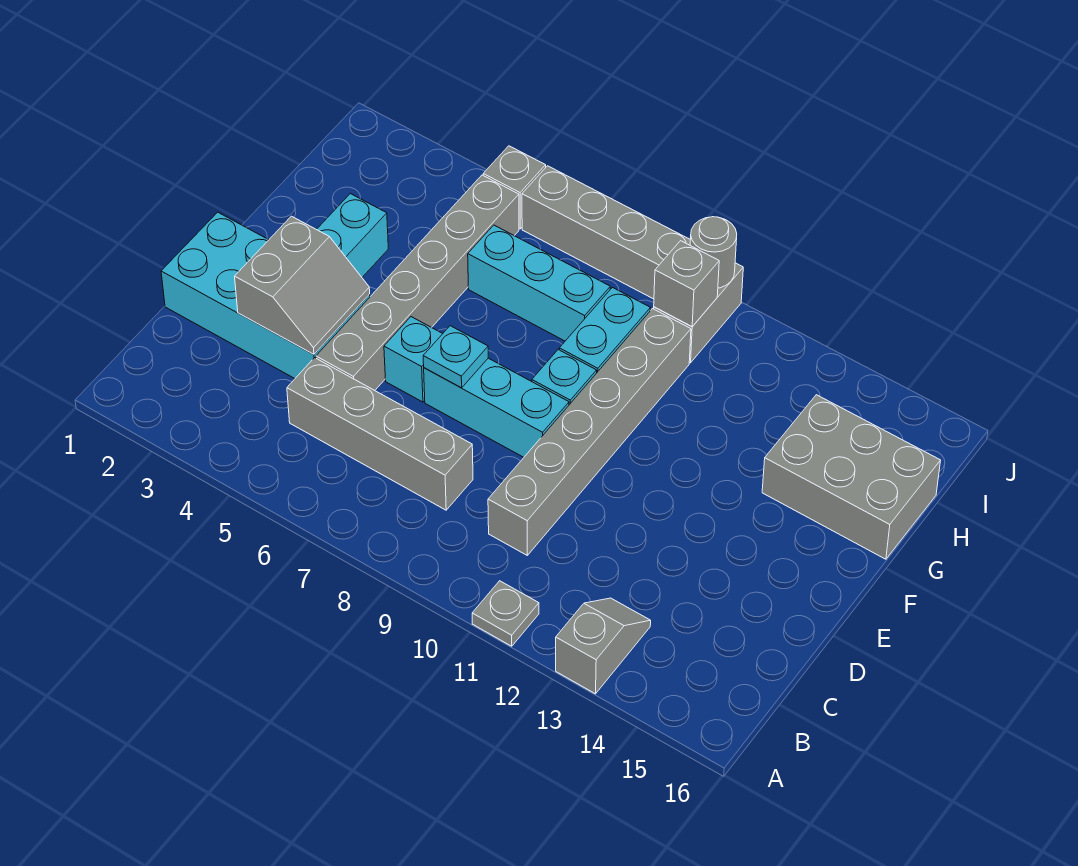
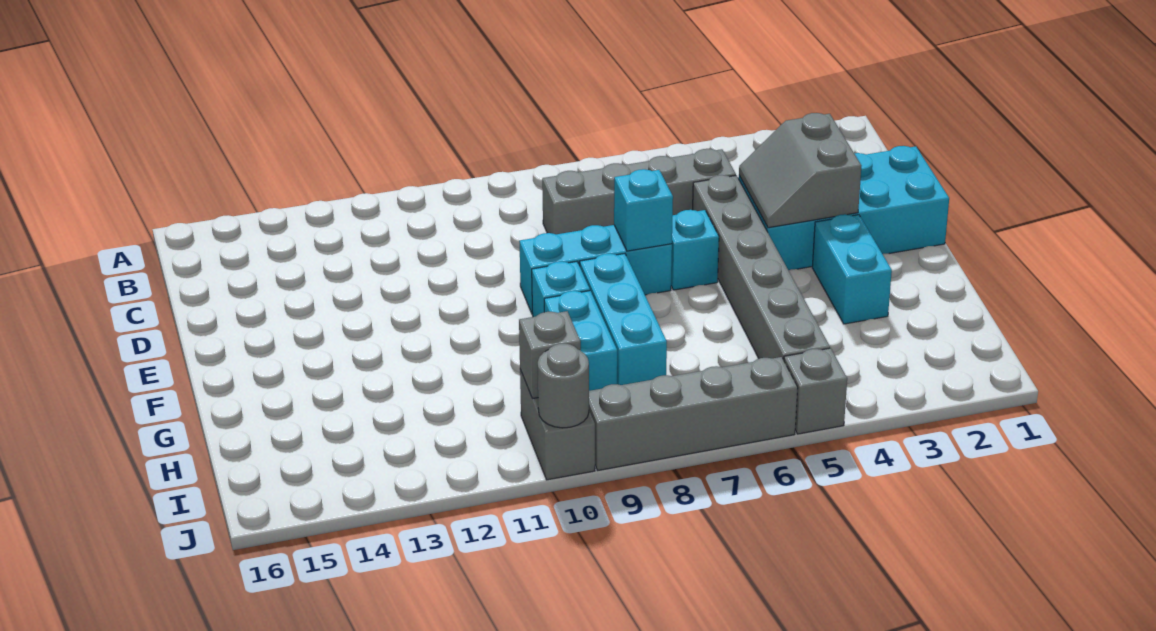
grey plate A11 level 1 -> none
grey slope A13:B13 level 1 top A -> none
grey brick C10:H10 level 1 -> none
cyan plate E7 level 2 -> cyan brick E7 level 2
grey brick G14:H16 level 1 -> none
cyan brick H6:H8 level 1 -> cyan brick F8:H8 level 1

